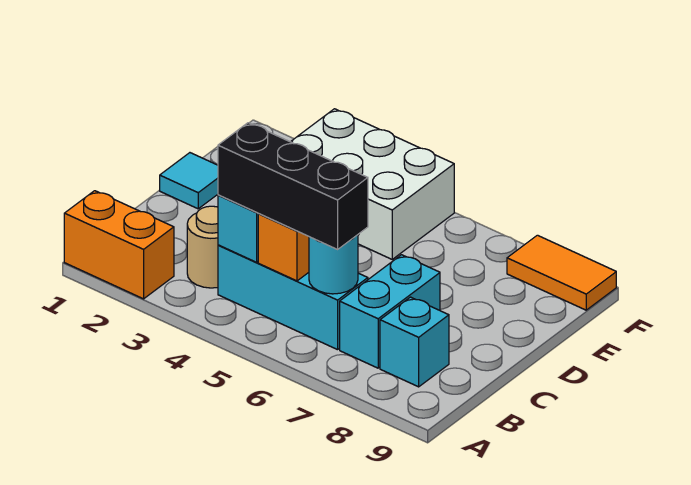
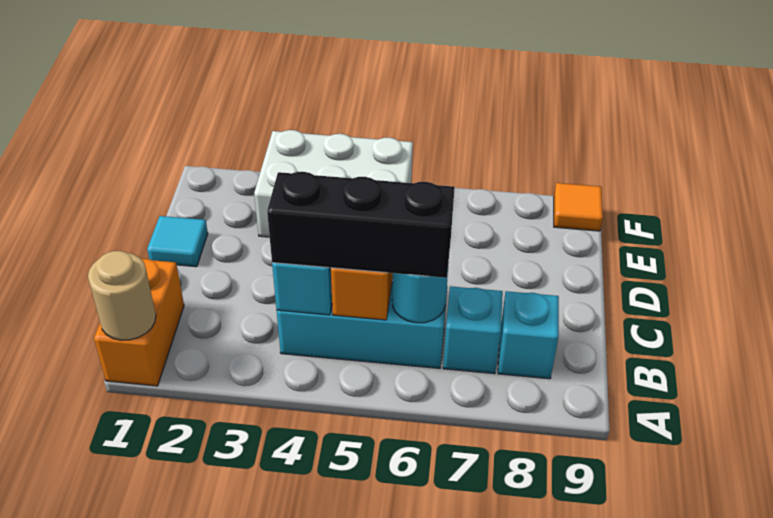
orange brick A1:A2 level 1 -> orange brick A1:B1 level 1
tan round brick B3 level 1 -> tan round brick A1 level 2
cyan brick B7:C7 level 1 -> cyan brick B7 level 1
orange tile F8:F9 level 1 -> orange tile F9 level 1

